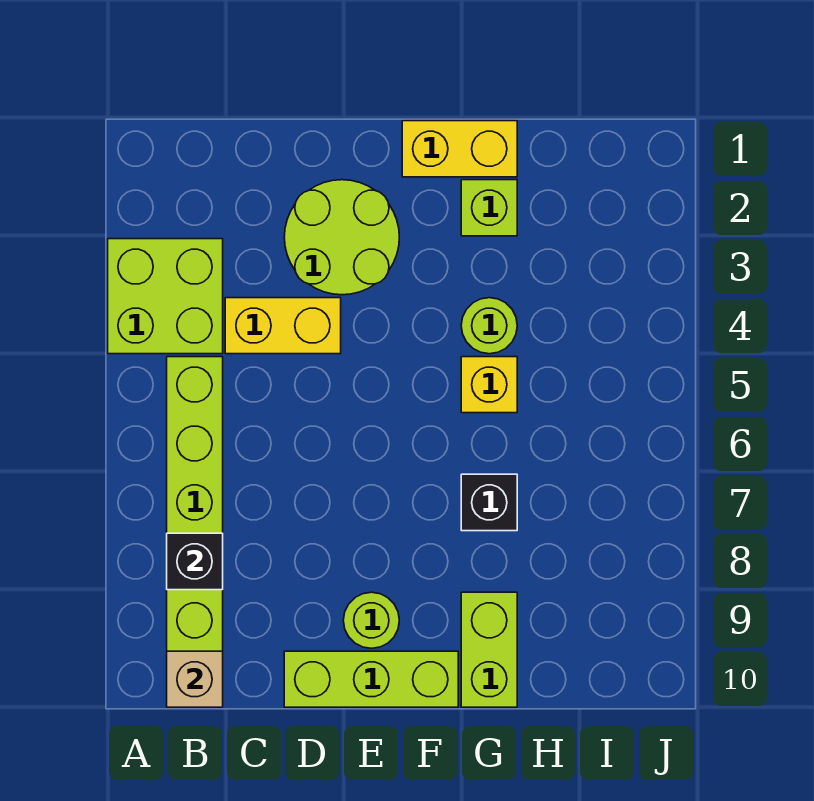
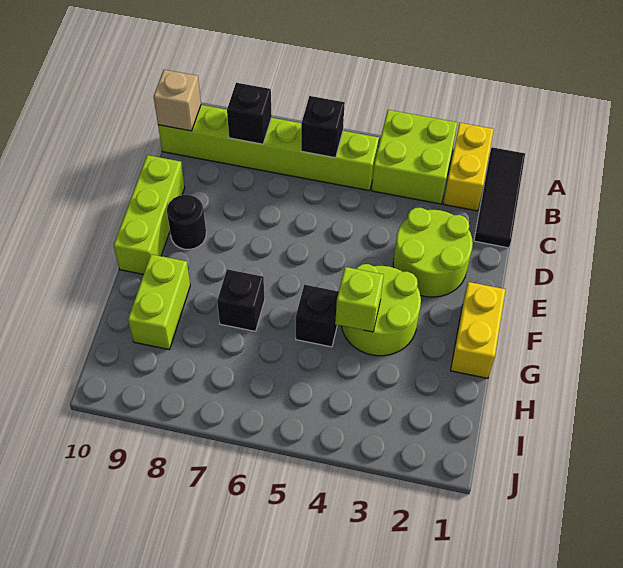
none -> black tile A1:C1 level 1
none -> black brick B6 level 2
yellow brick C4:D4 level 1 -> yellow brick A2:B2 level 1
lime round brick E9 level 1 -> black round brick E9 level 1
lime brick G2 level 1 -> lime brick G4 level 2
lime round brick G4 level 1 -> lime round brick F3:G4 level 1
yellow brick G5 level 1 -> black brick G5 level 1
lime brick G9:G10 level 1 -> lime brick G9:H9 level 1

